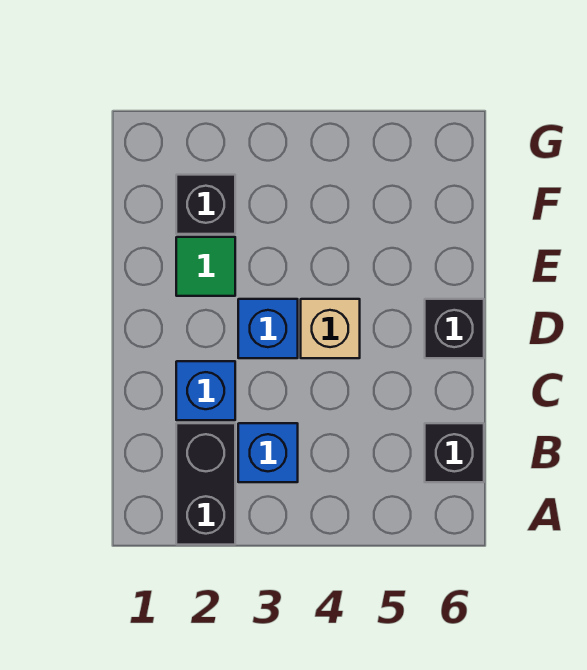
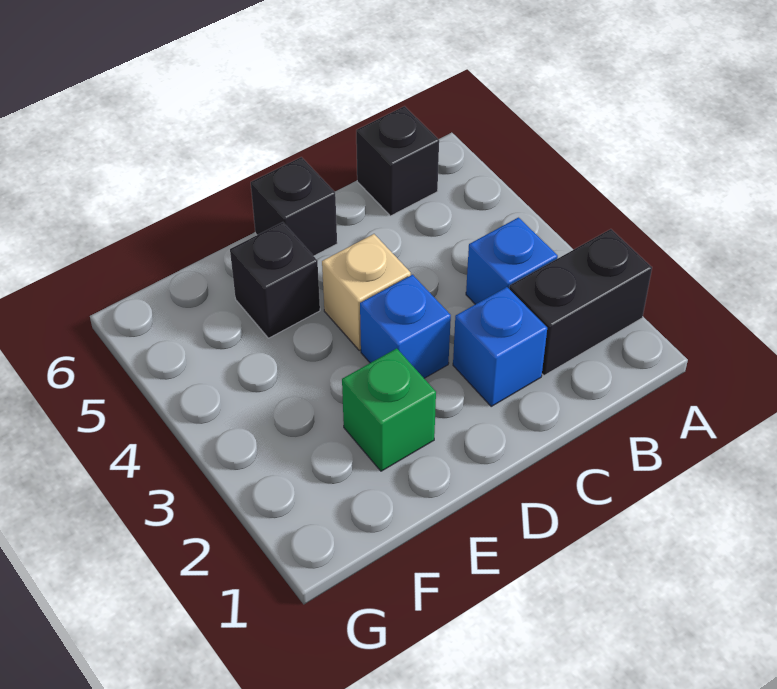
green tile E2 level 1 -> green brick E2 level 1
black brick F2 level 1 -> black brick E5 level 1

